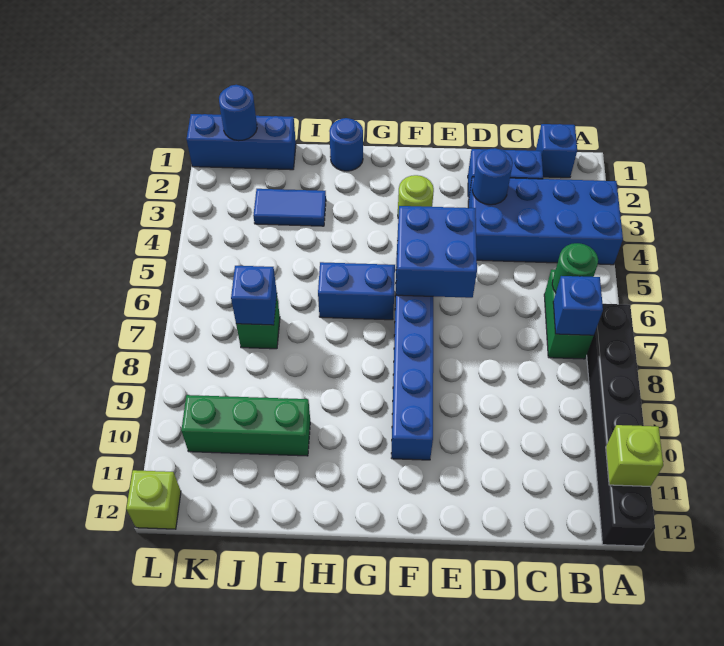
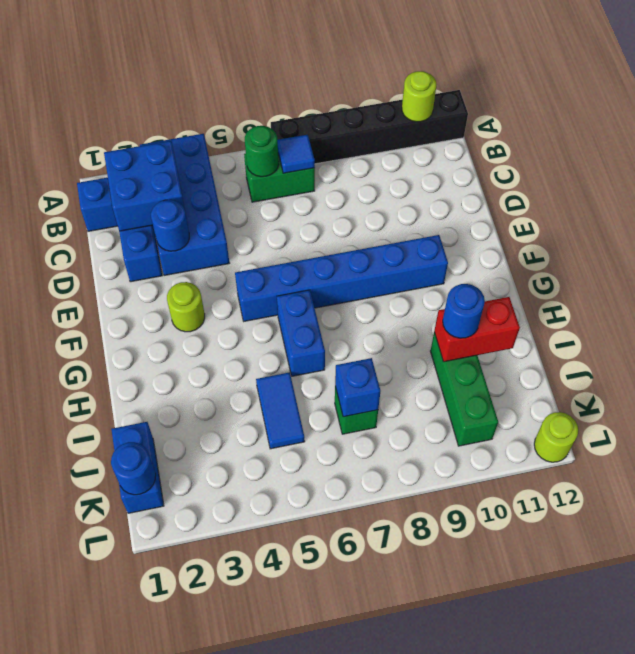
lime brick A11 level 2 -> lime round brick A11 level 2
blue brick B7 level 2 -> blue tile B7 level 2
blue brick E5:F6 level 2 -> blue brick B2:C3 level 2
blue round brick H1 level 1 -> blue round brick I10 level 3
blue tile I3:J3 level 1 -> blue tile I5:J5 level 1
none -> red brick I10:I11 level 2
blue brick J1:L1 level 1 -> blue brick J1:K1 level 1
lime brick L12 level 1 -> lime round brick L12 level 1

